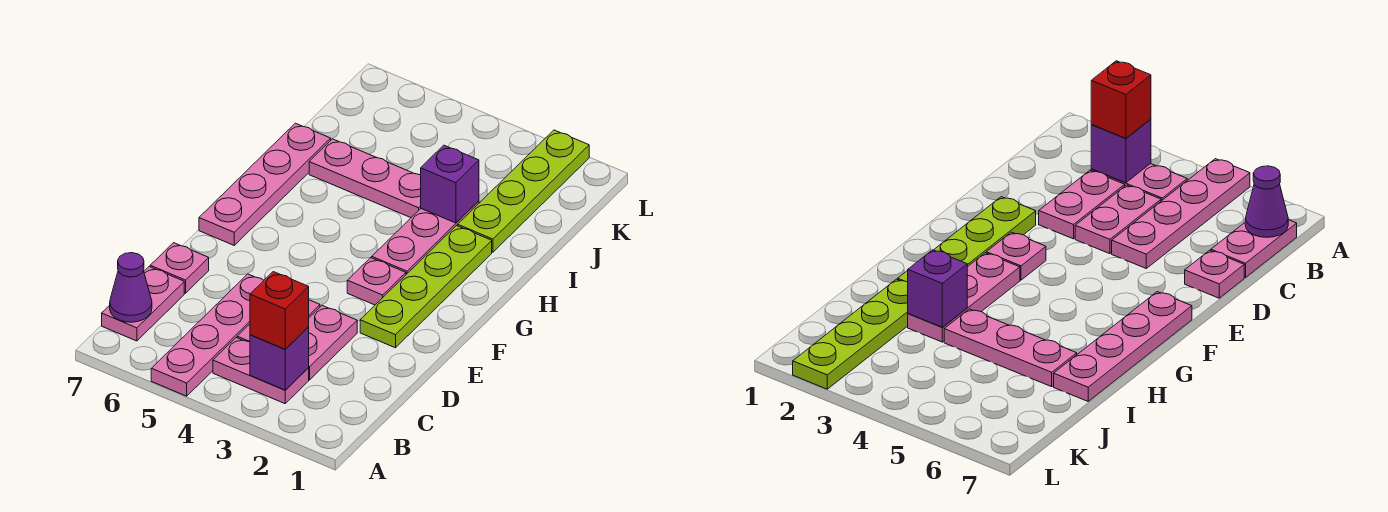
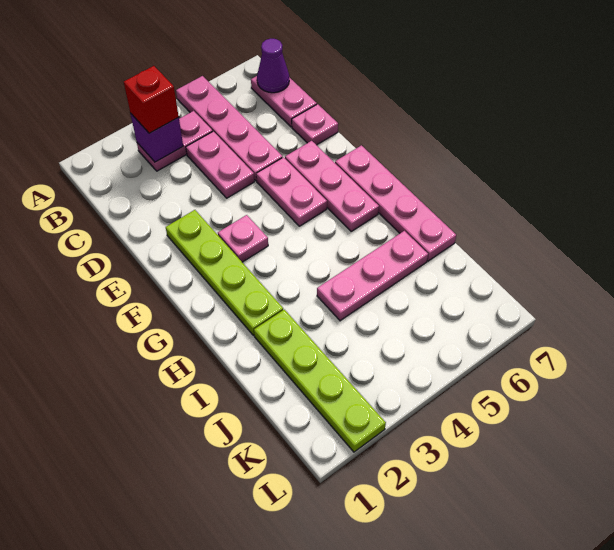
pink plate C3:D3 level 1 -> pink plate E5:F5 level 1
pink plate G3:I3 level 1 -> pink plate E6:G6 level 1
purple brick I3 level 2 -> none

